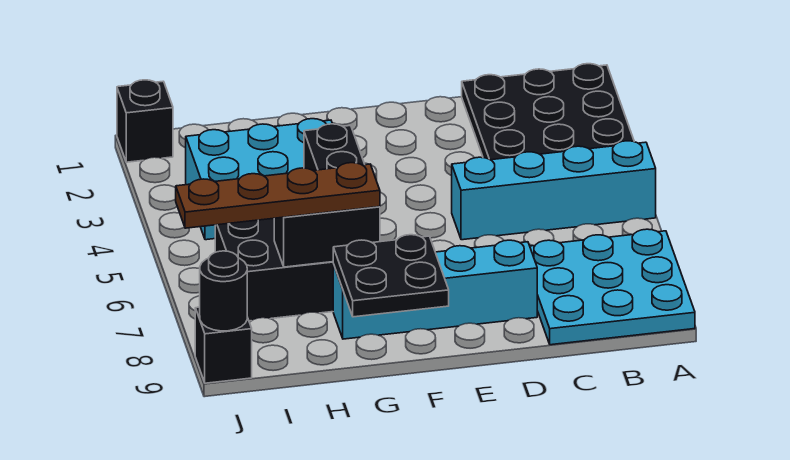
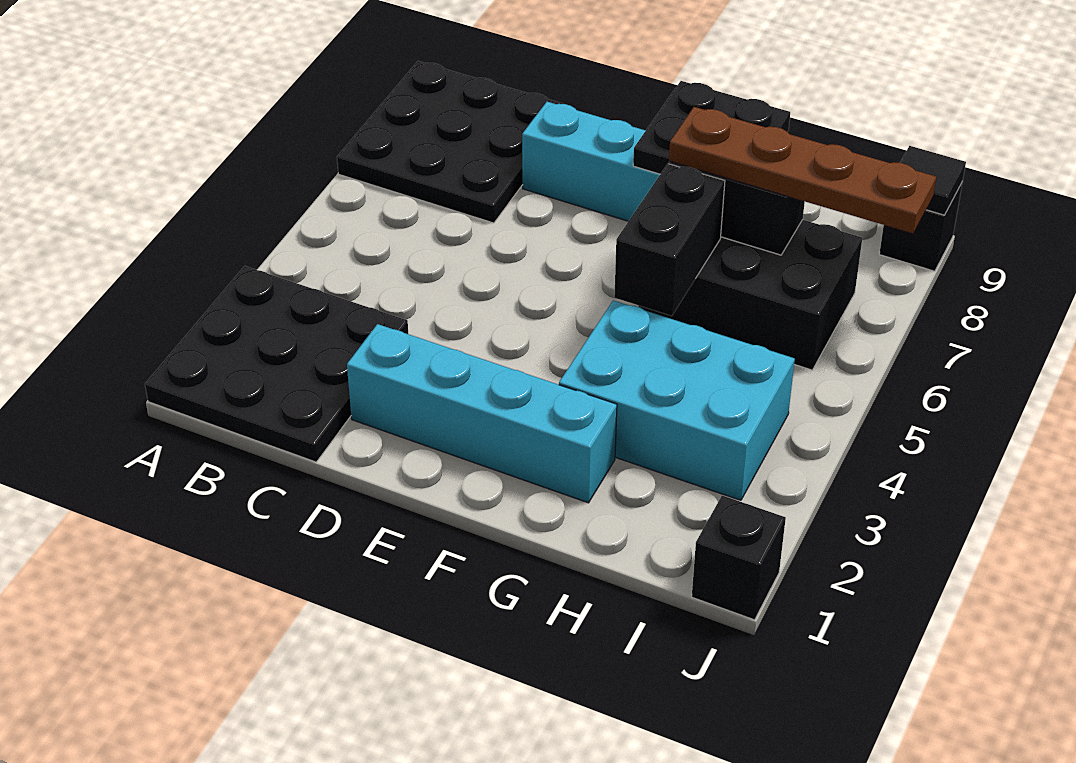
cyan brick A5:D5 level 1 -> cyan brick D2:G2 level 1
cyan plate A7:C9 level 1 -> black plate A7:C9 level 1
black round brick J9 level 2 -> black tile J9 level 2

